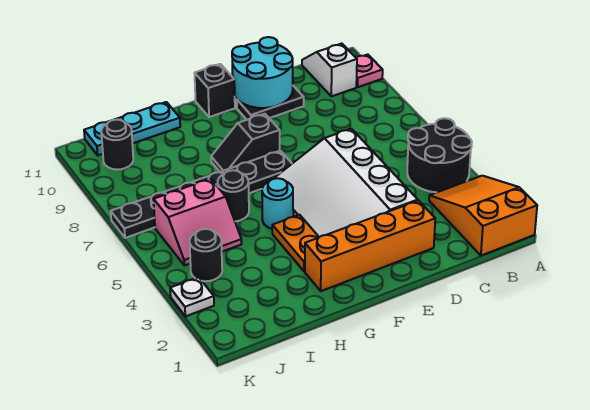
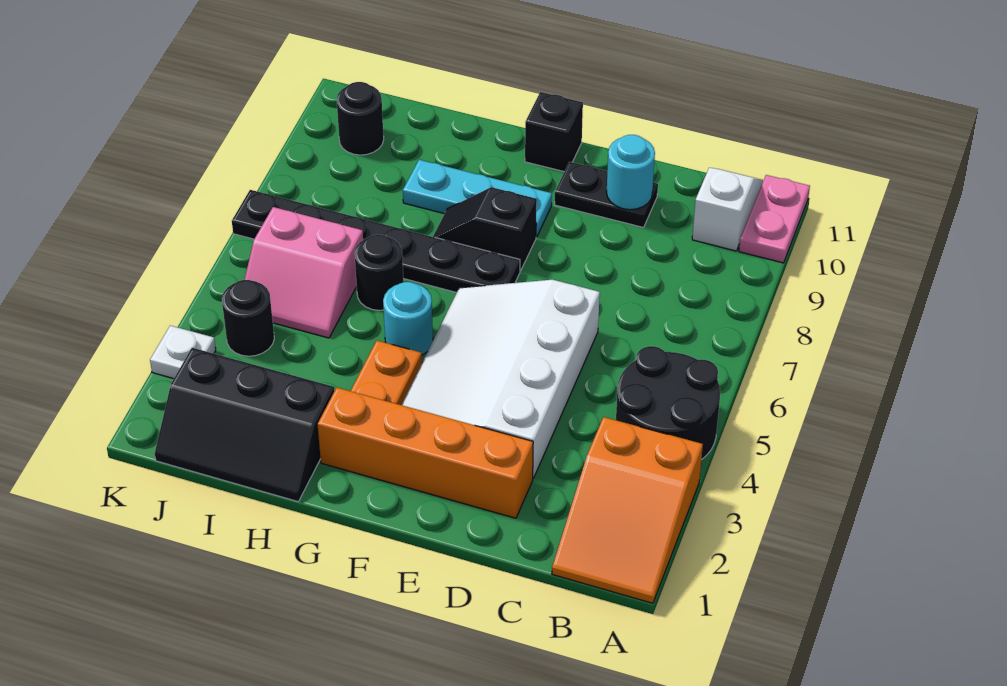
orange slope A1:B3 level 1 top 1 -> orange slope A1:B3 level 1 top 3
pink plate A10 level 1 -> pink plate A10:A11 level 1
cyan round brick D10:E11 level 2 -> cyan round brick D10 level 2
none -> black slope H1:J2 level 1 top 2
cyan plate H11:J11 level 1 -> cyan plate F9:H9 level 1

